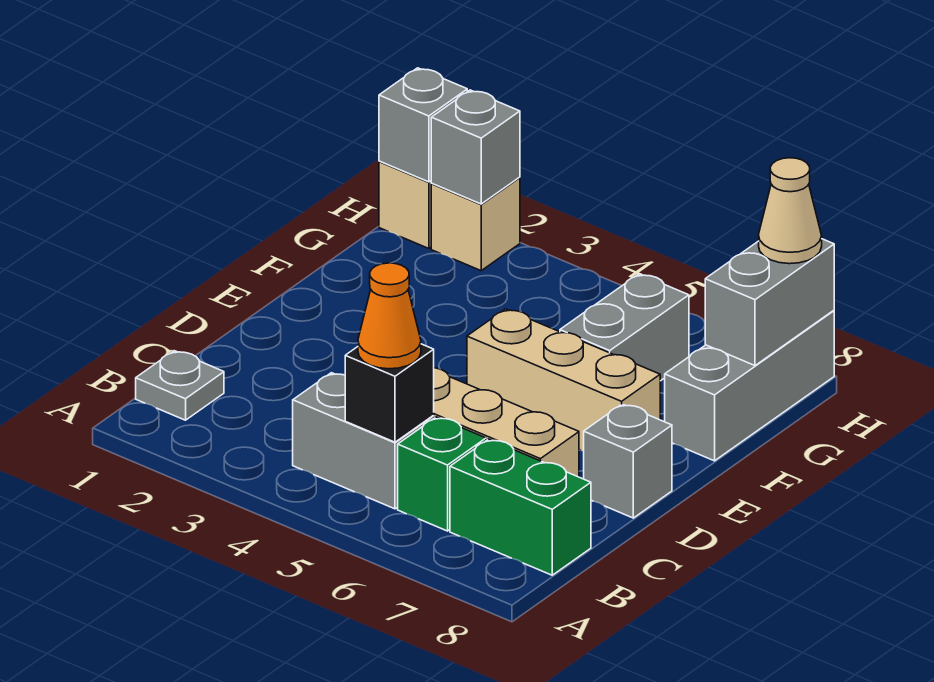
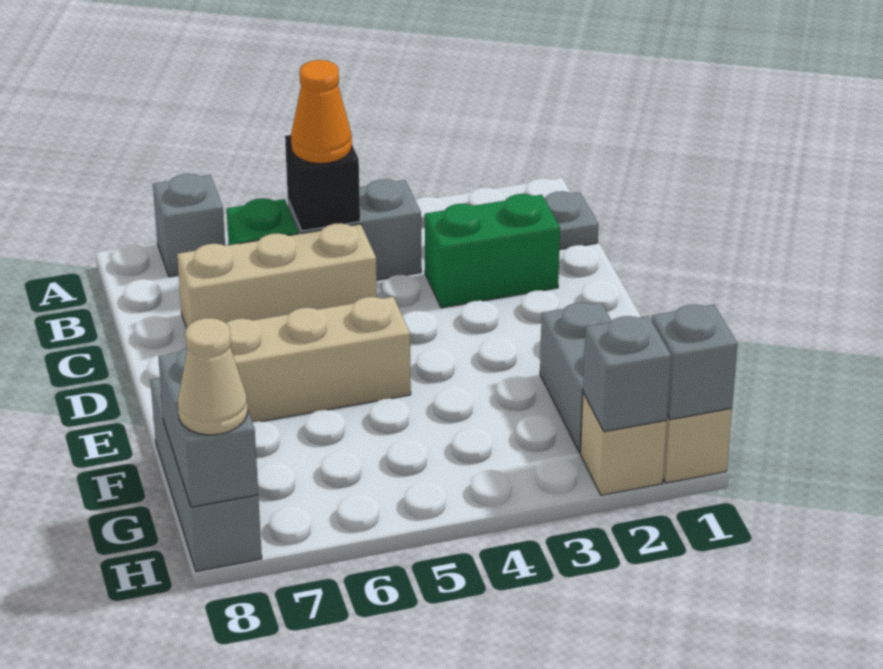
green brick B7:B8 level 1 -> green brick C2:C3 level 1
grey brick D8 level 1 -> grey brick A7 level 1
grey brick F6:G6 level 1 -> grey brick F2:G2 level 1

